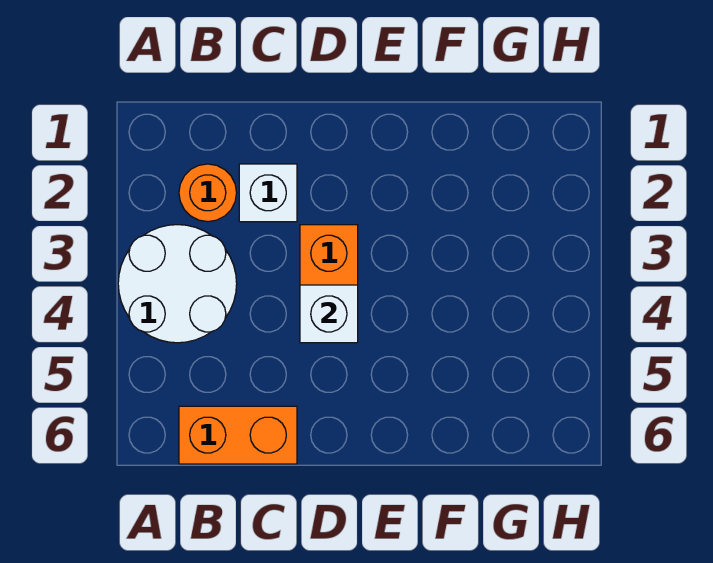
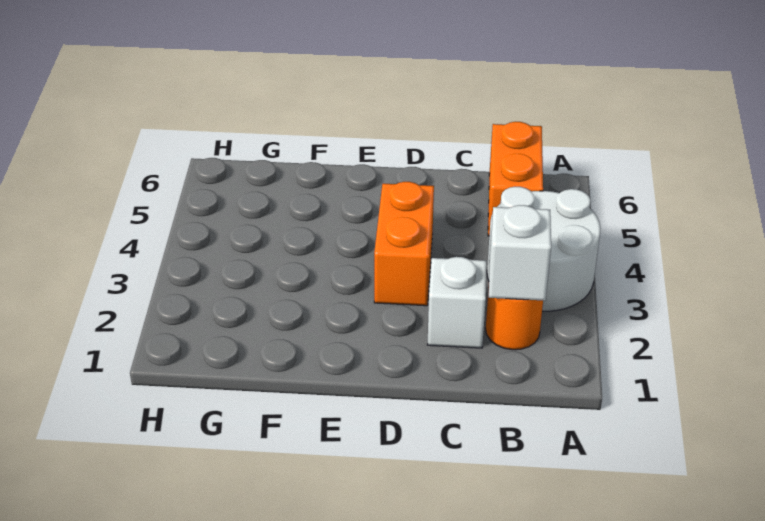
orange brick B6:C6 level 1 -> orange brick B5:B6 level 1
white brick D4 level 2 -> white brick B2 level 2

